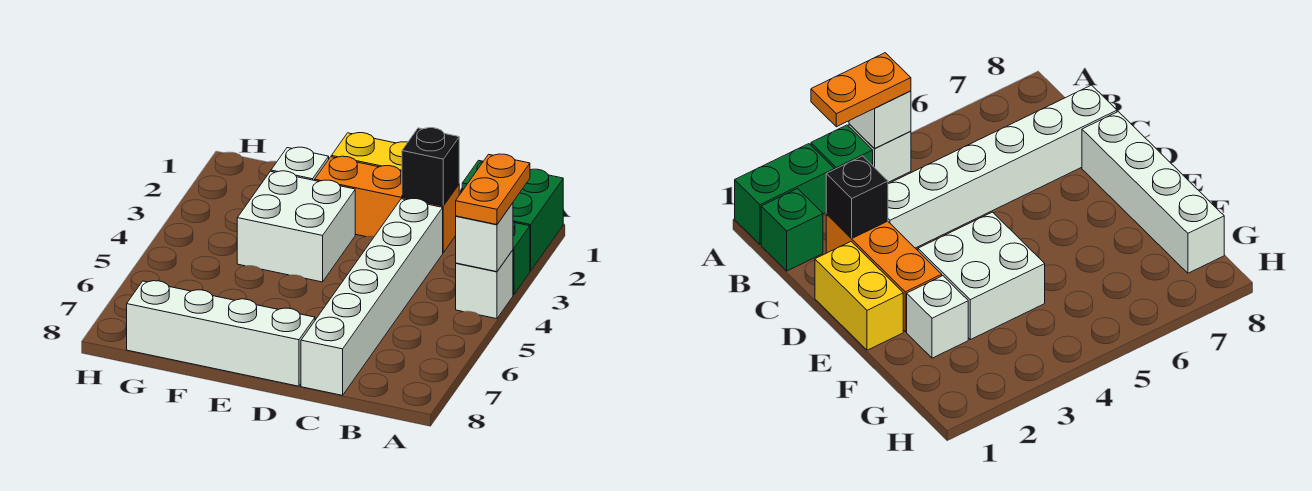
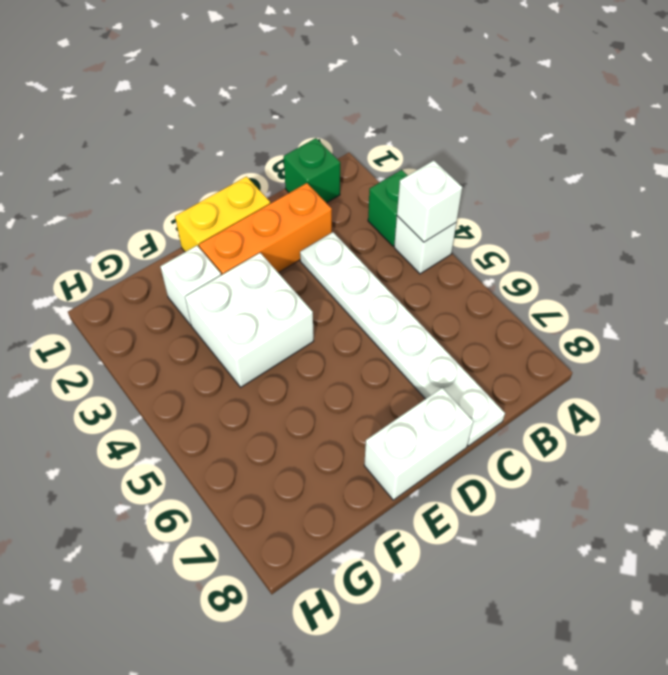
green brick A1:A2 level 1 -> none
orange plate A3:A4 level 3 -> none
black brick C2 level 2 -> none
white brick C3:C8 level 1 -> white plate C3:C8 level 1
white brick D8:G8 level 1 -> white brick D8:E8 level 1

